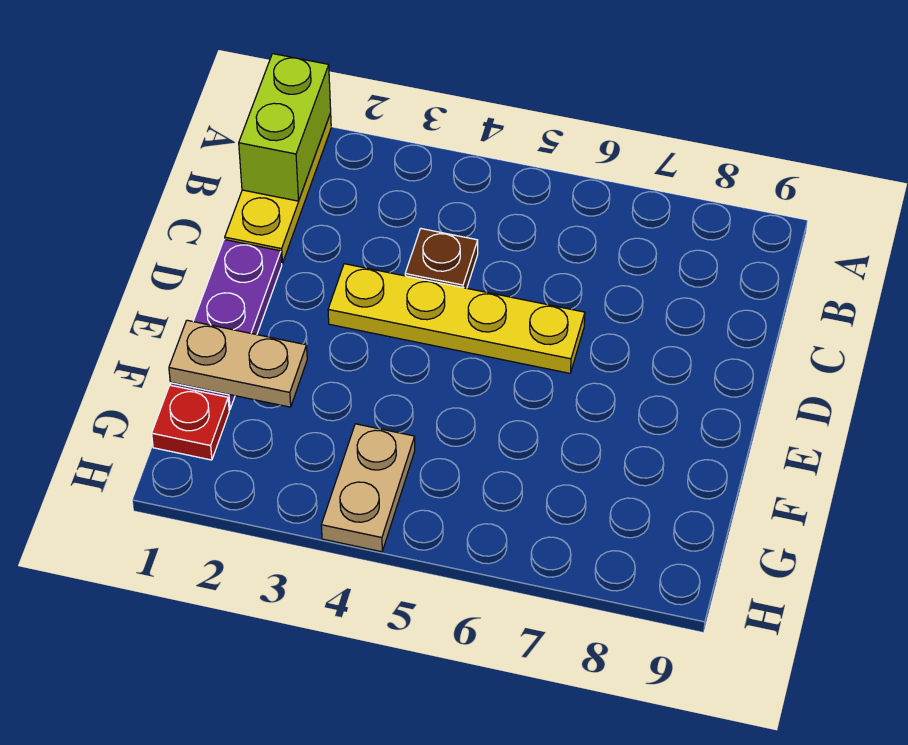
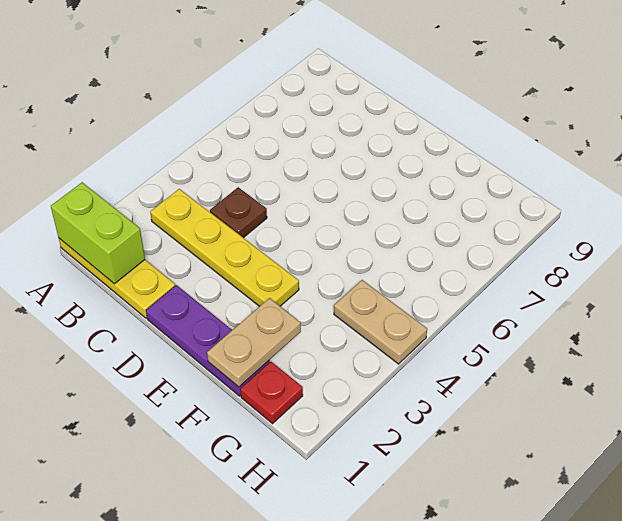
yellow plate D3:D6 level 1 -> yellow plate B3:E3 level 1

